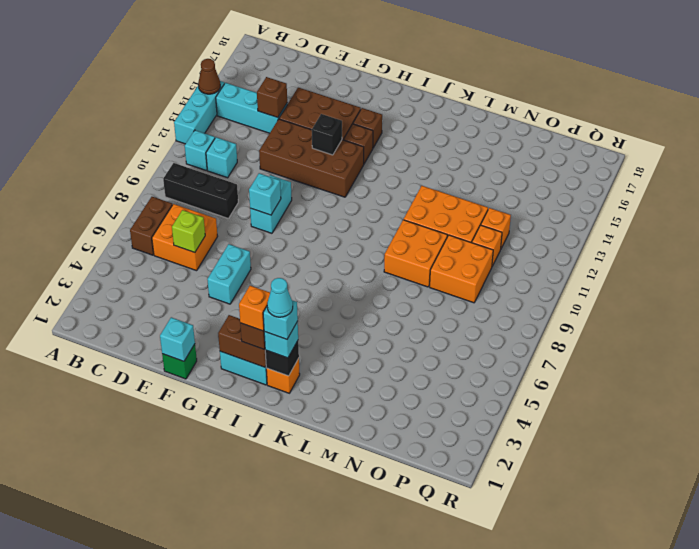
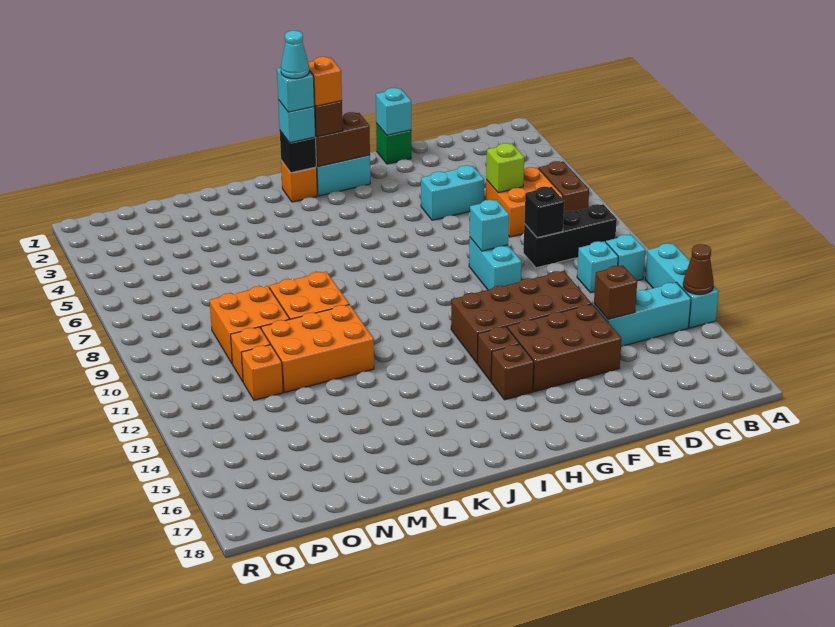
cyan brick F5:F6 level 1 -> cyan brick E5:F5 level 1
black brick G13 level 2 -> black brick D9 level 2

